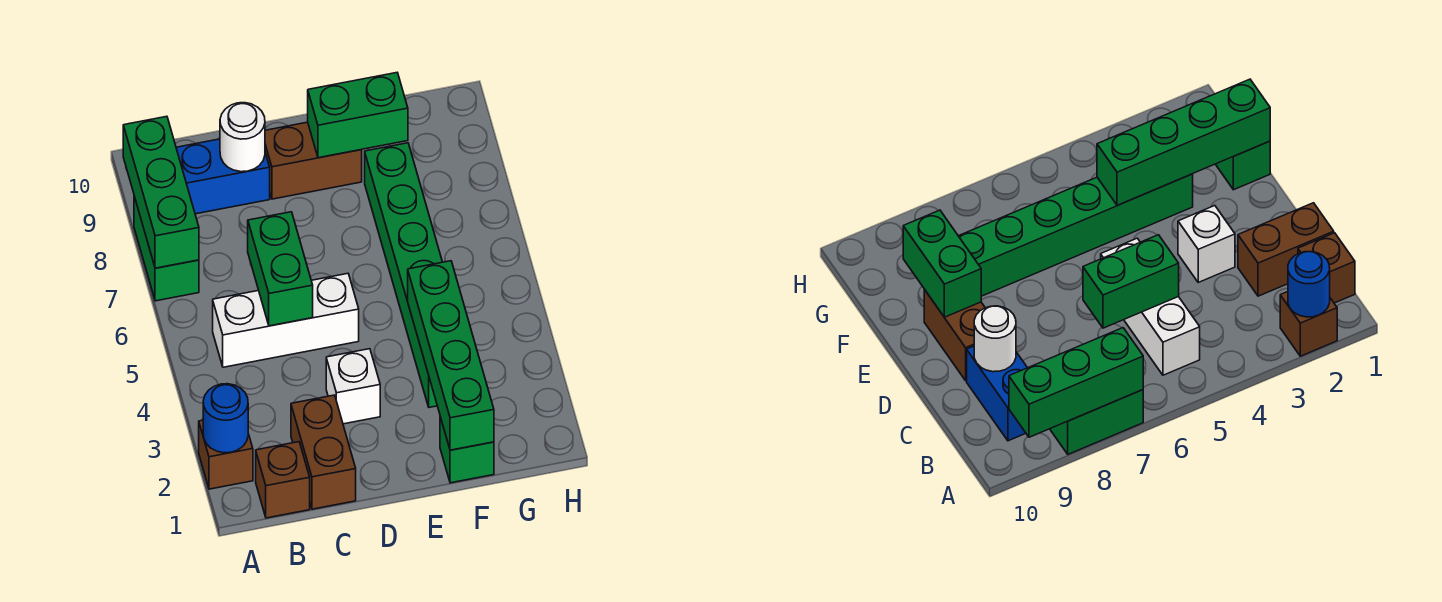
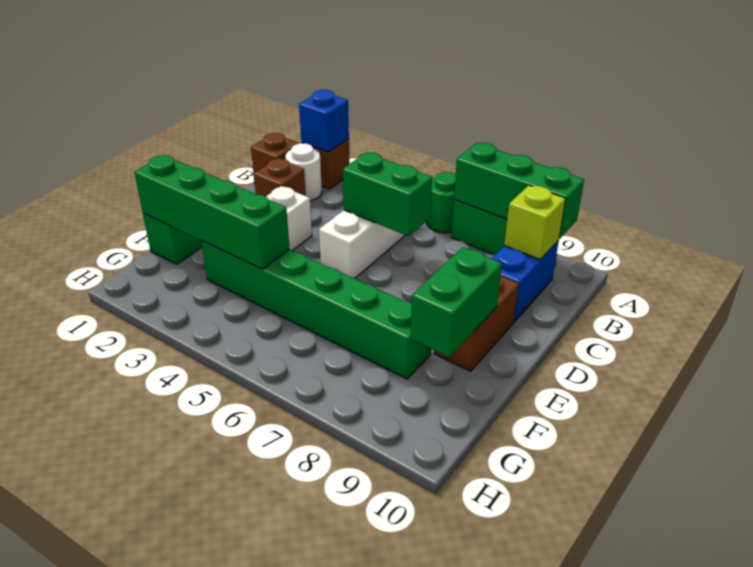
blue round brick A2 level 2 -> blue brick A2 level 2
none -> green round brick A6 level 1
none -> lime brick B9 level 2
brown brick C1:C2 level 1 -> brown brick C2 level 1
white round brick C9 level 2 -> white round brick B2 level 1

